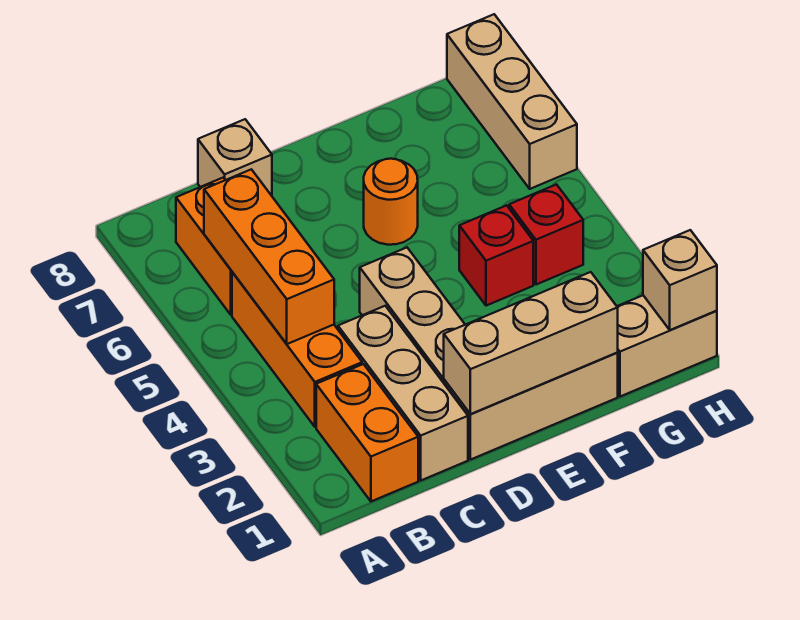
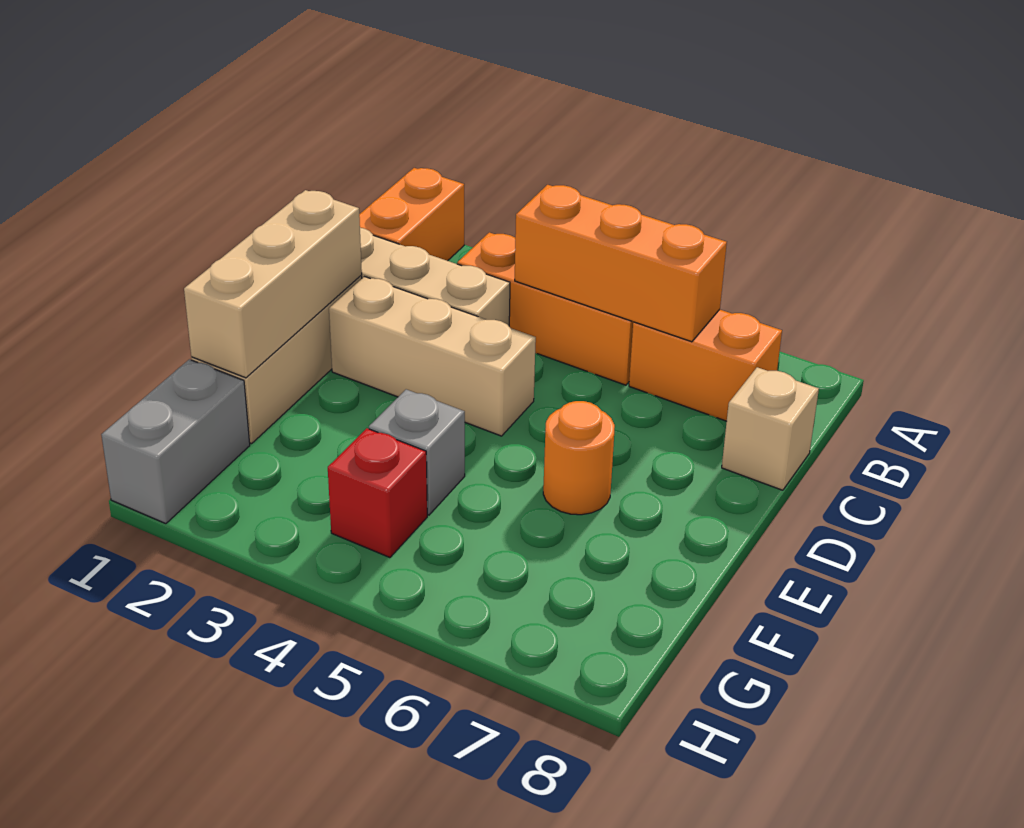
orange brick B1:B2 level 1 -> orange brick A1:B1 level 1
red brick F4 level 1 -> grey brick F4 level 1
tan brick G1:H1 level 1 -> grey brick G1:H1 level 1
tan brick H1 level 2 -> none
tan brick H6:H8 level 1 -> none

